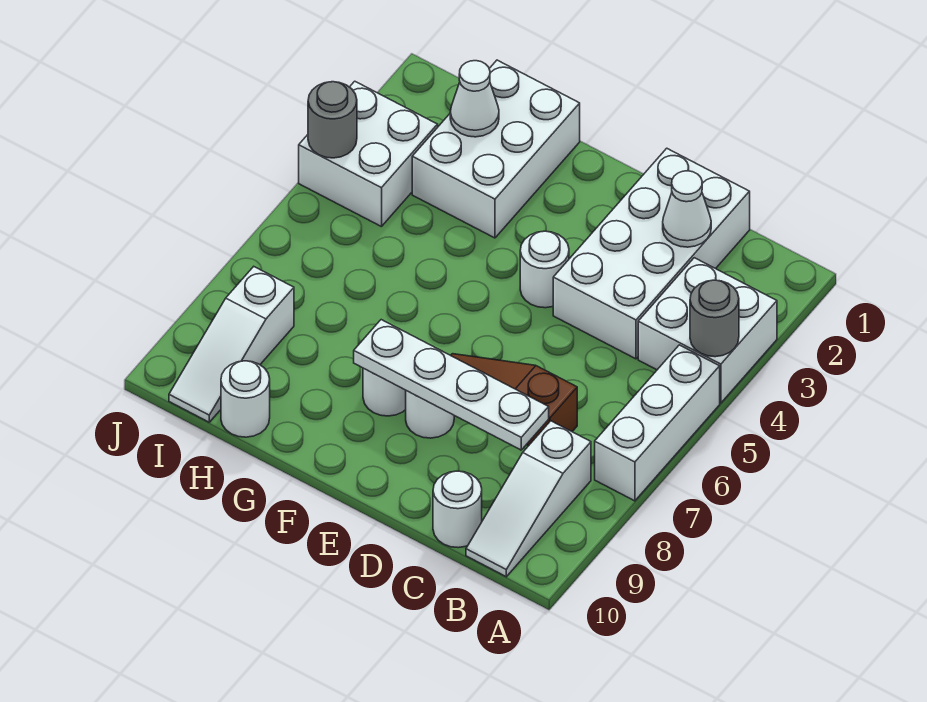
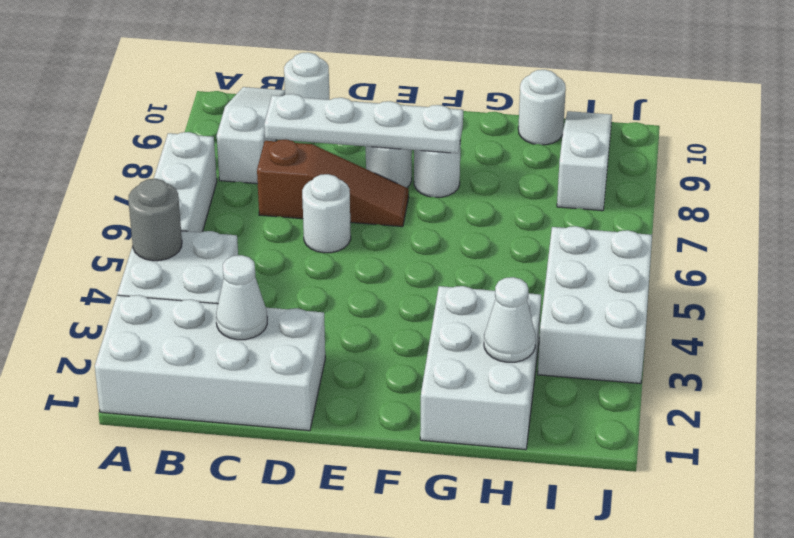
white brick C1:D4 level 1 -> white brick A1:D2 level 1
white round brick E4 level 1 -> white round brick D6 level 1
white brick I3:J4 level 1 -> white brick I3:J5 level 1
grey round brick J4 level 2 -> none

